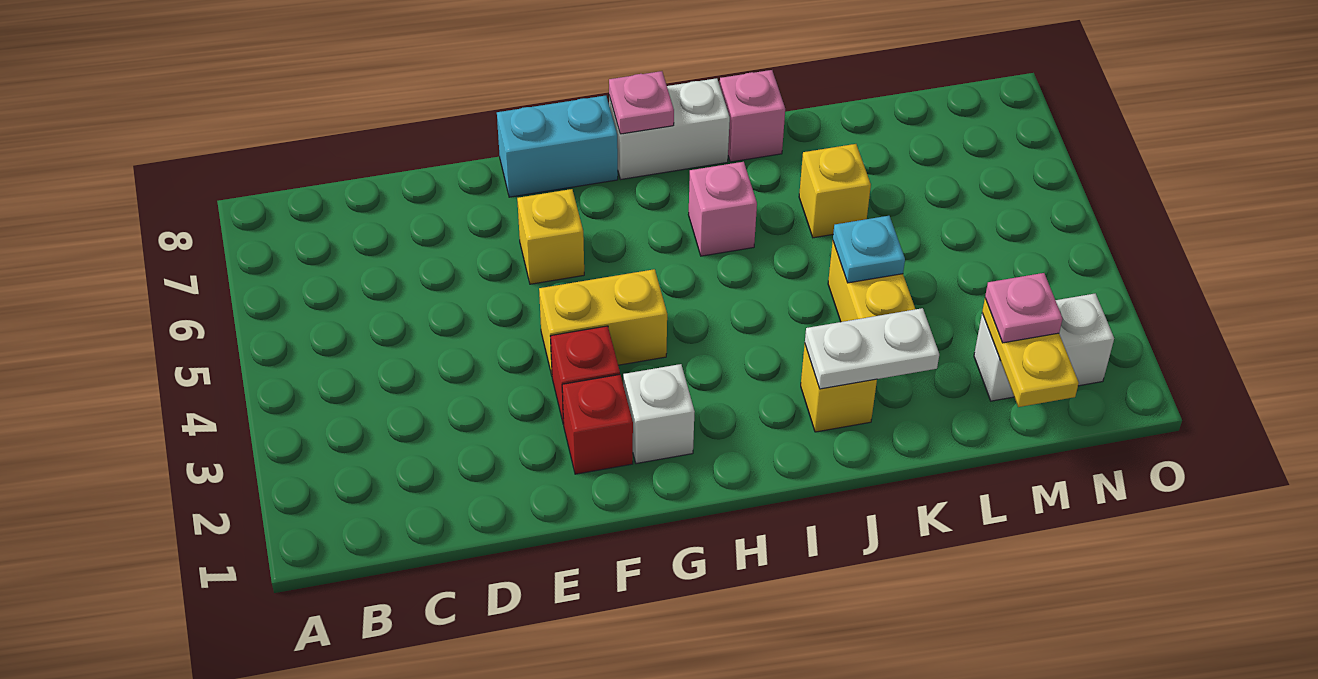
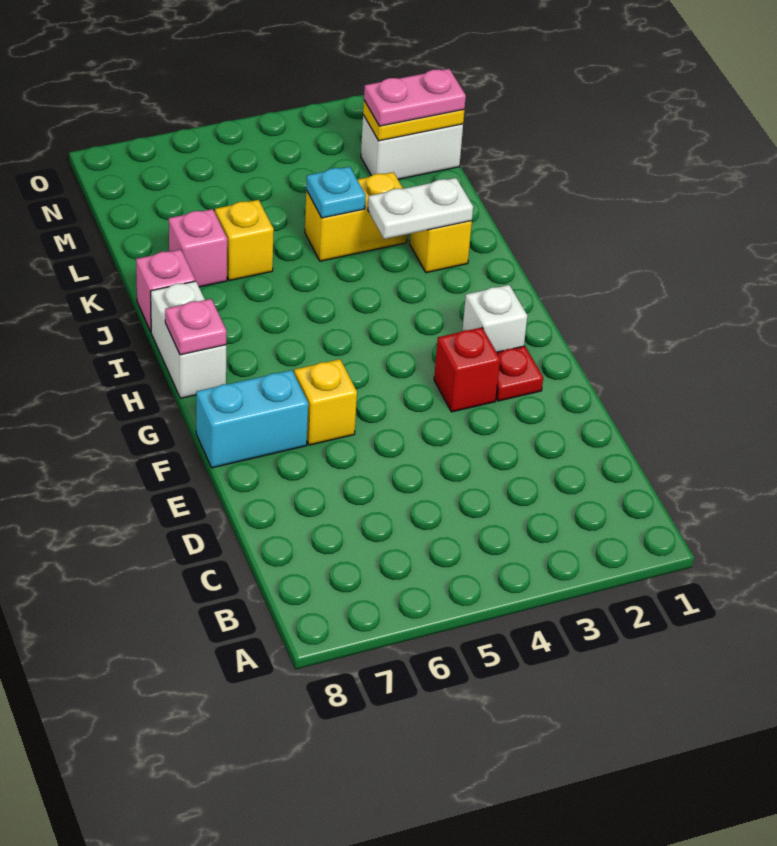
red brick F2 level 1 -> red plate F2 level 1
yellow brick F4:G4 level 1 -> none
cyan brick F8:G8 level 1 -> cyan brick F7:F8 level 1
pink brick I6 level 1 -> pink brick K7 level 1
white plate J2:K2 level 2 -> white plate J2:J3 level 2
white brick M2:N2 level 1 -> white brick M1:M2 level 1
pink plate M2 level 3 -> pink plate M1:M2 level 3

